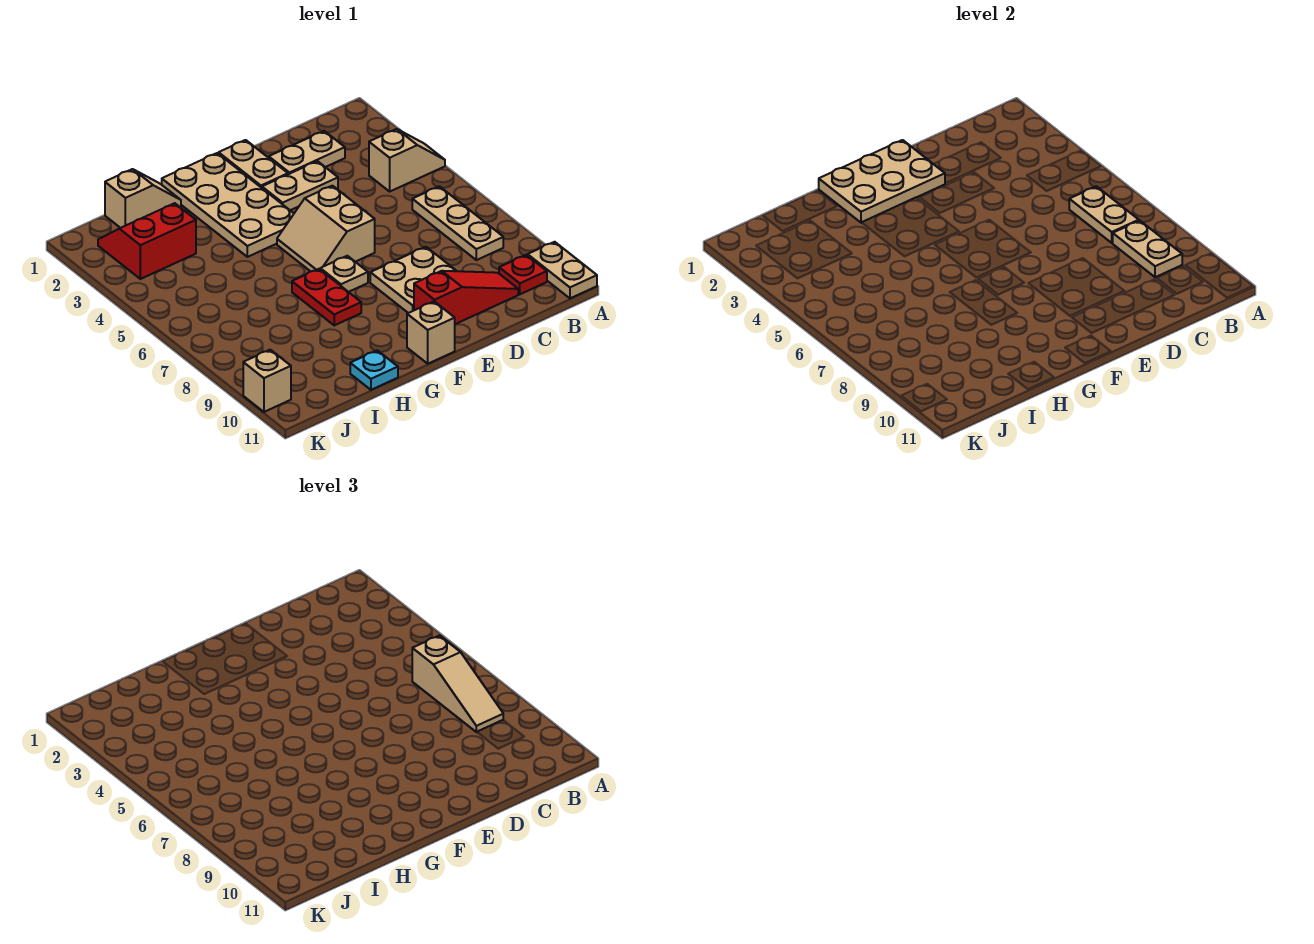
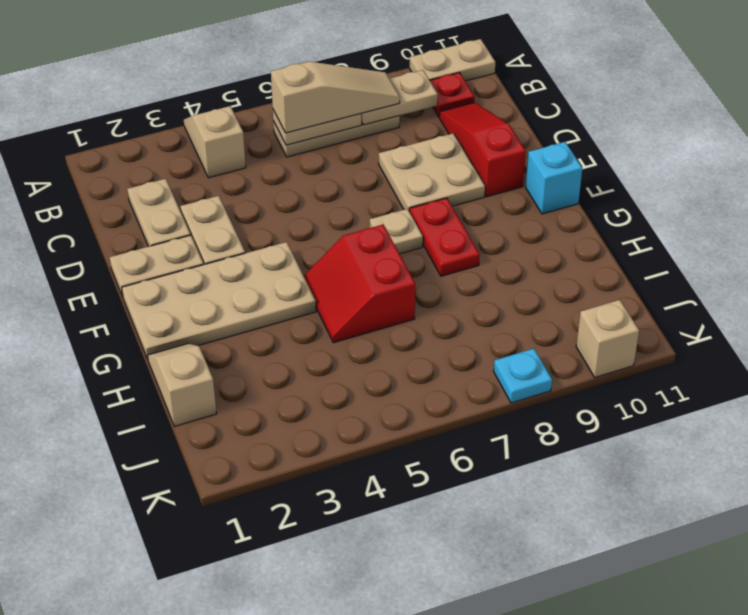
tan plate E1:G2 level 2 -> none
tan slope E5:F6 level 1 top E -> none
tan brick F11 level 1 -> cyan brick F11 level 1
red plate G7:G8 level 1 -> red plate F8:G8 level 1
cyan plate H11 level 1 -> cyan plate K8 level 1
red slope I2:J3 level 1 top 3 -> red slope G5:H6 level 1 top 6

